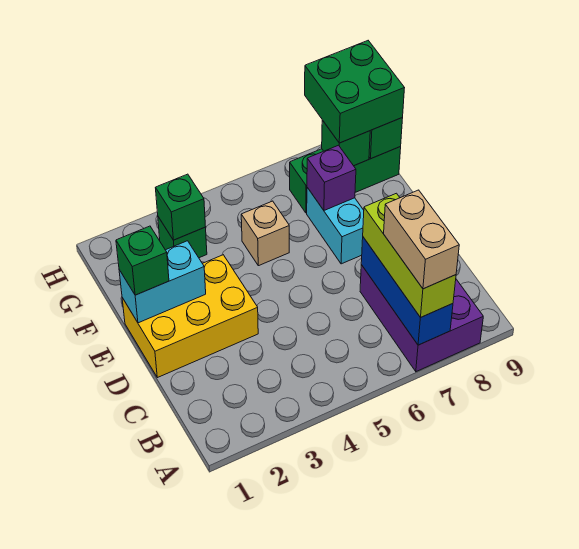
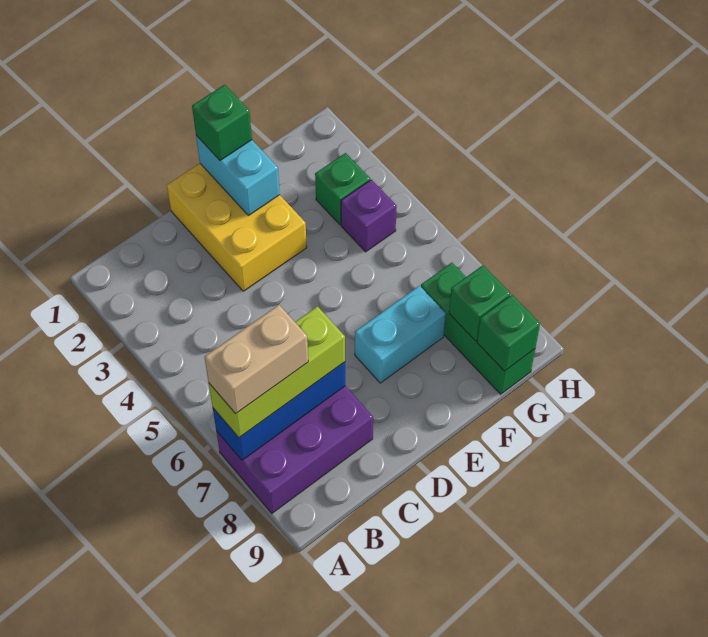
tan brick F5 level 1 -> none
purple brick F7 level 2 -> purple brick G4 level 1
green brick G3 level 2 -> none
green brick G8:H9 level 3 -> none

